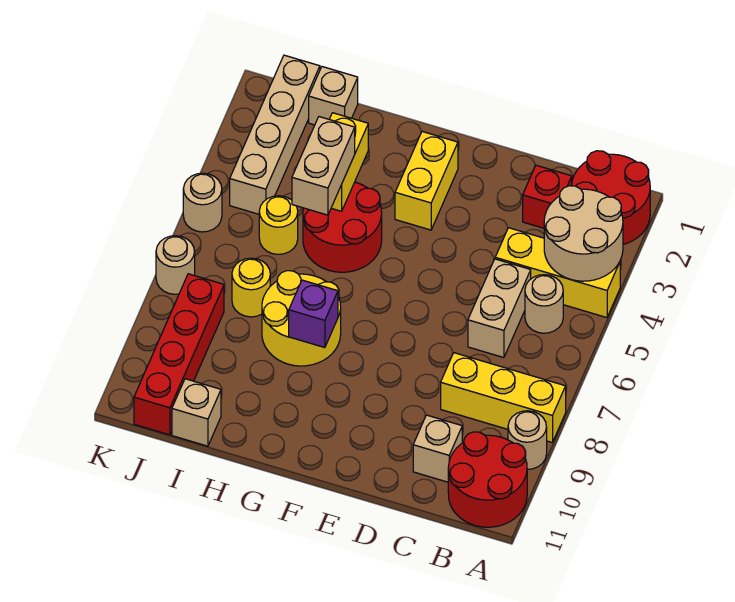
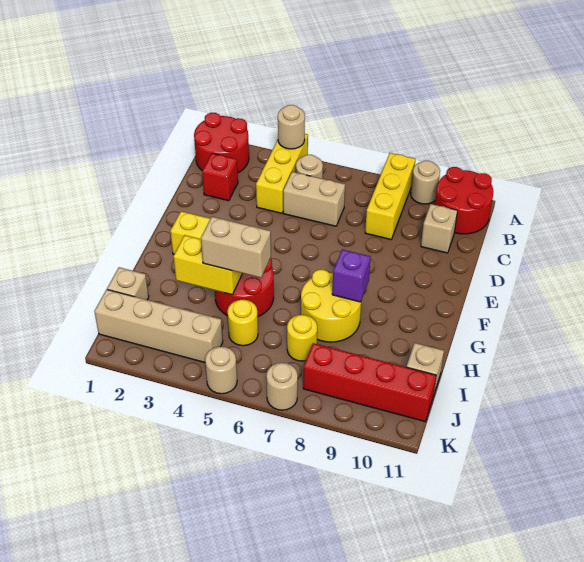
tan round brick A3:B4 level 2 -> tan round brick A4 level 2

